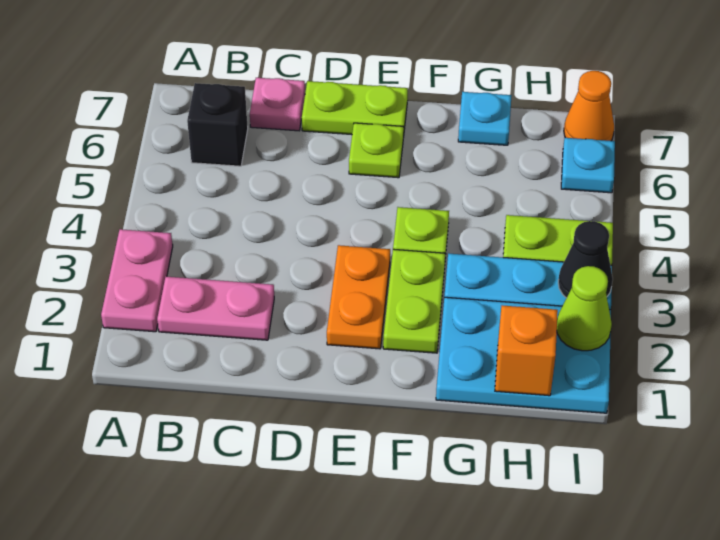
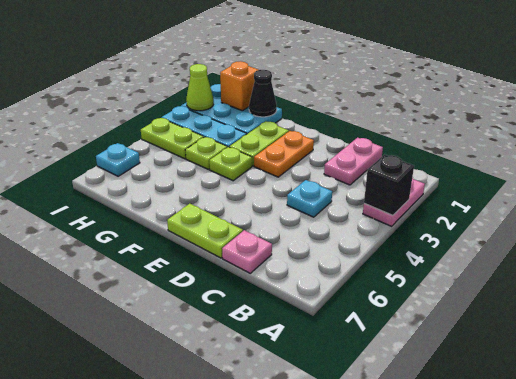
pink plate B2:C2 level 1 -> pink plate C1:C2 level 1
black brick B6 level 1 -> black brick A3 level 2
lime plate E6 level 1 -> lime plate G4 level 1
cyan plate G7 level 1 -> cyan plate C4 level 1
black cone I3 level 2 -> black cone G1 level 2
orange cone I7 level 1 -> none

